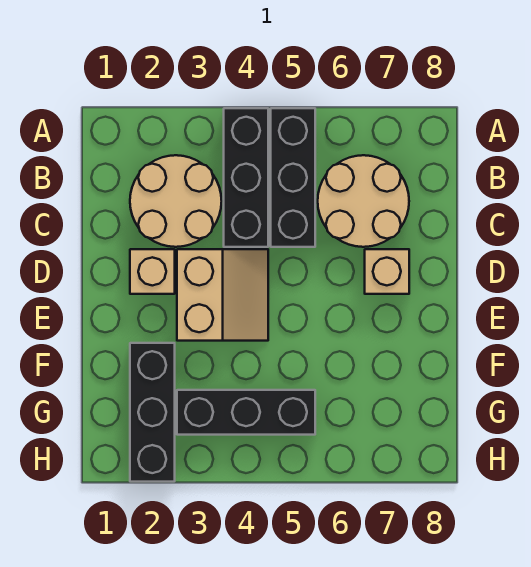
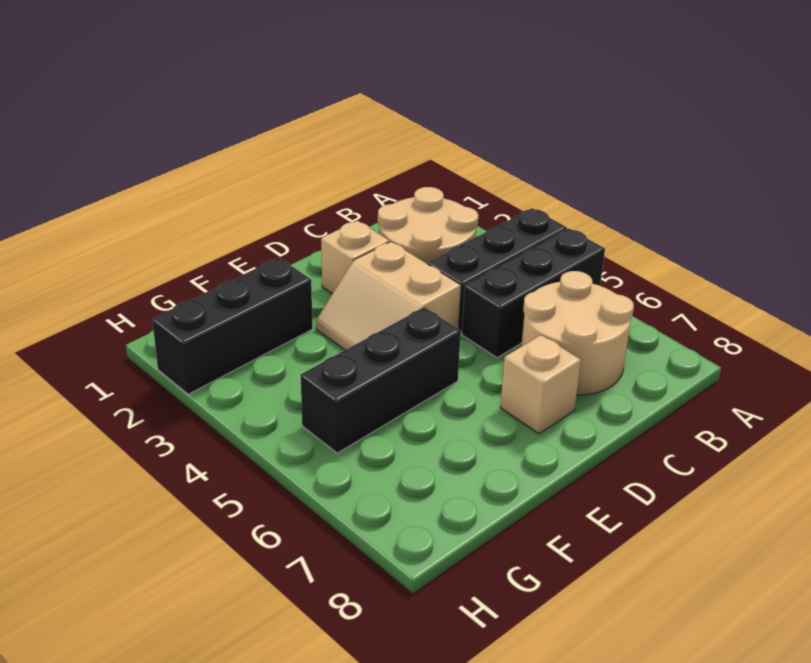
tan slope D3:E4 level 1 top 3 -> tan slope D3:E4 level 1 top D
black brick G3:G5 level 1 -> black brick E5:G5 level 1

